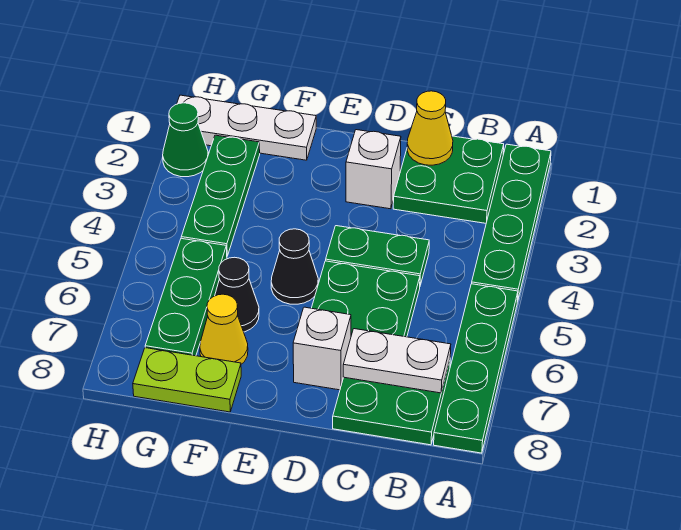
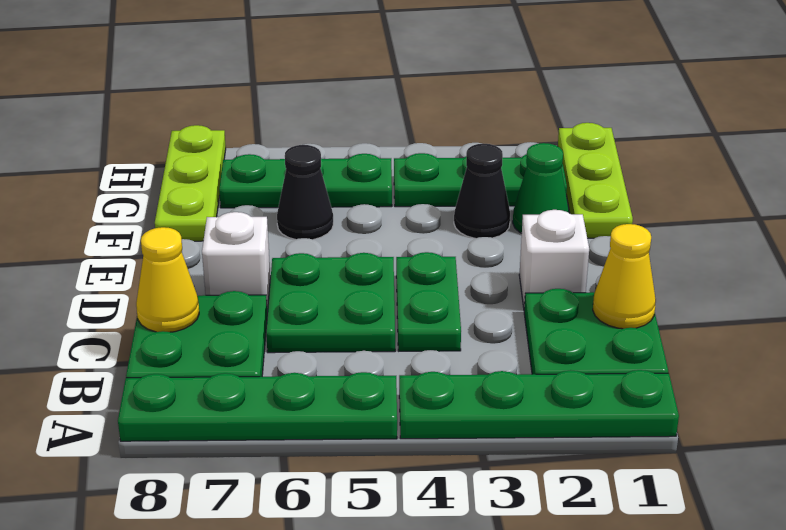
white plate B7:C7 level 2 -> none
black cone E5 level 1 -> black cone F3 level 1
white plate F1:H1 level 1 -> lime plate F1:H1 level 1
yellow cone F7 level 1 -> yellow cone C8 level 2
lime plate F8:G8 level 1 -> lime plate F8:H8 level 1
green cone H2 level 1 -> green cone F2 level 1

